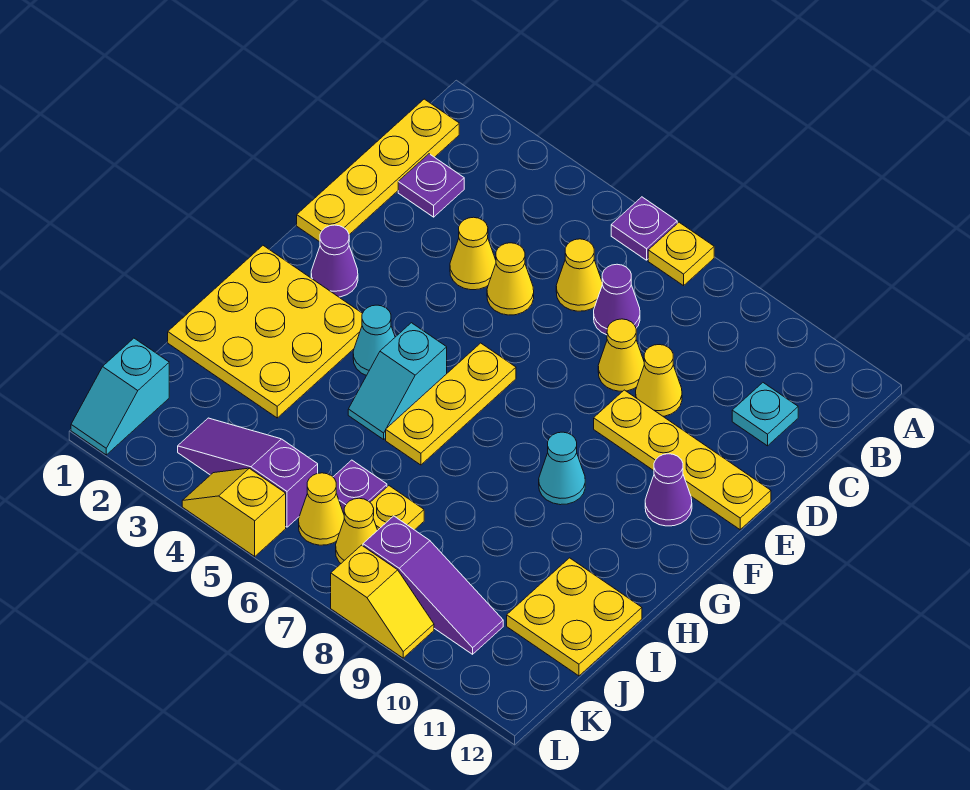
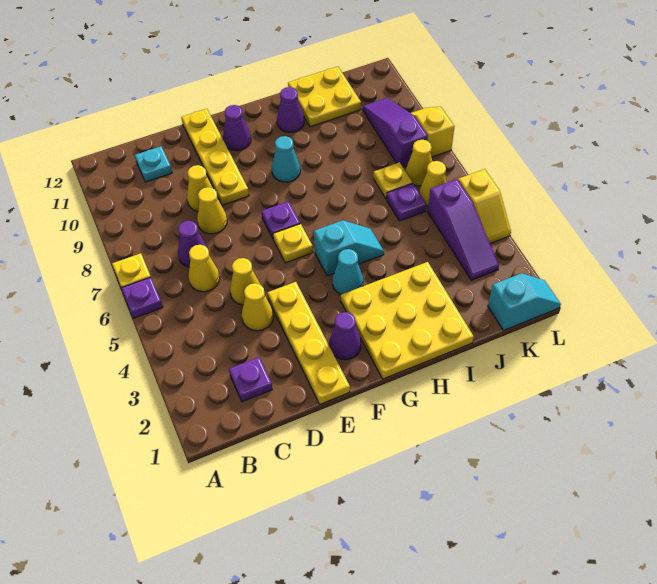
yellow plate B1:E1 level 1 -> yellow plate E1:E4 level 1
yellow plate F6:H6 level 1 -> yellow plate F6 level 1
none -> purple plate F7 level 1
none -> purple cone H11 level 1

